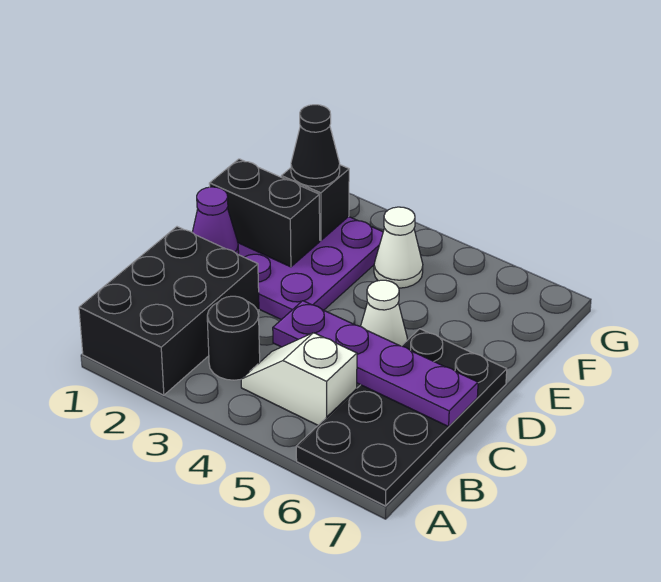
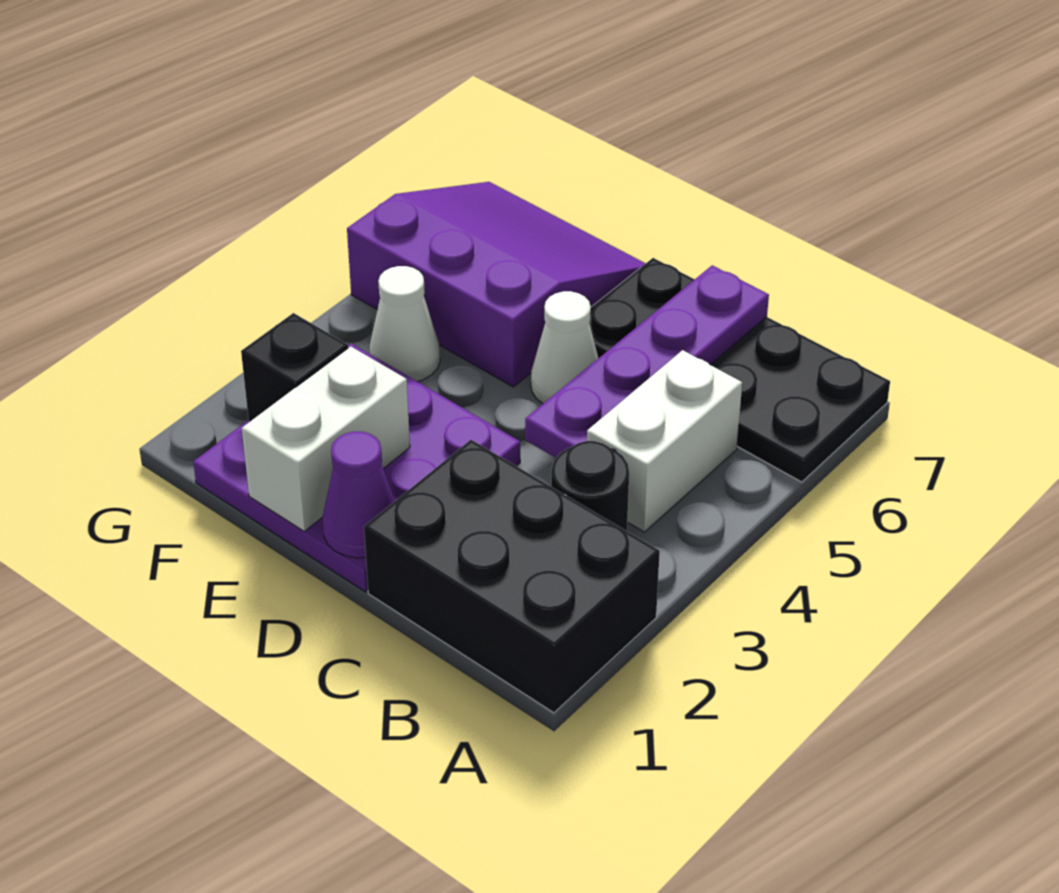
white slope B4:B5 level 1 top 5 -> white brick B4:B5 level 1
black brick E1:E2 level 2 -> white brick E1:E2 level 2
none -> purple slope E5:G7 level 1 top 5
black cone F2 level 3 -> none

